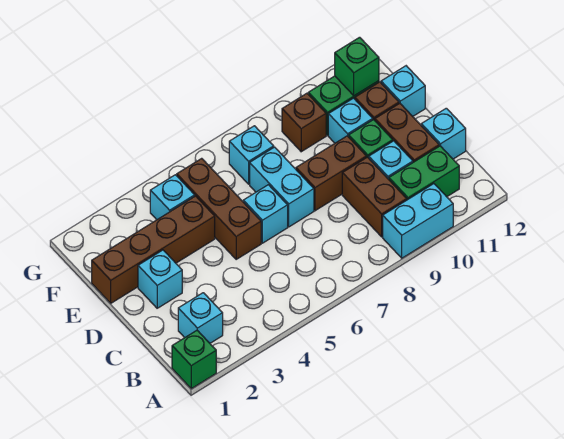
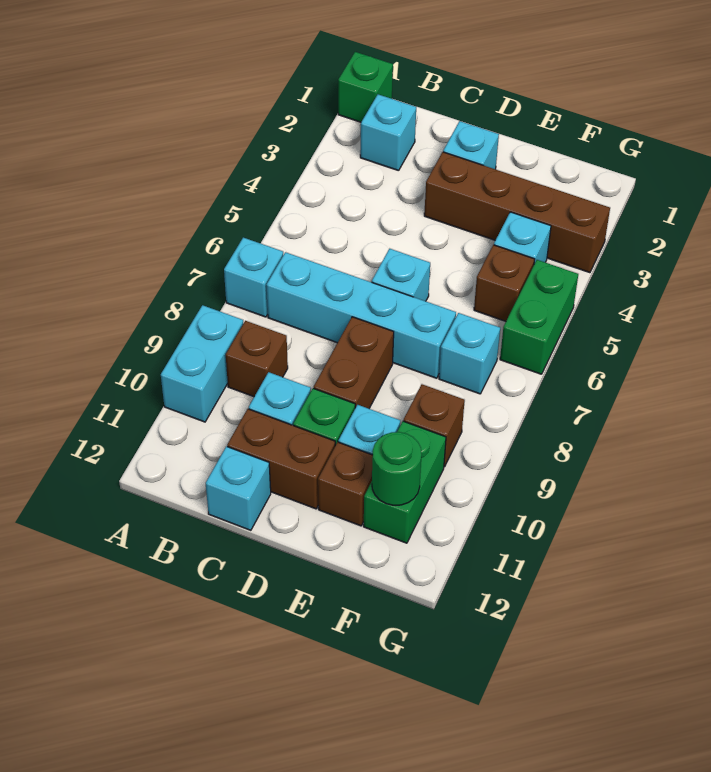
brown brick B9:C9 level 1 -> brown brick B9 level 1
green brick B10:B11 level 1 -> green brick G5:G6 level 1
brown brick D5:F5 level 1 -> brown brick F5 level 1
cyan brick D7:E7 level 1 -> cyan brick B7:E7 level 1
brown brick E1:E4 level 1 -> brown brick D3:G3 level 1
cyan brick E12 level 1 -> cyan brick A7 level 1
green brick F11 level 2 -> green round brick F11 level 2

